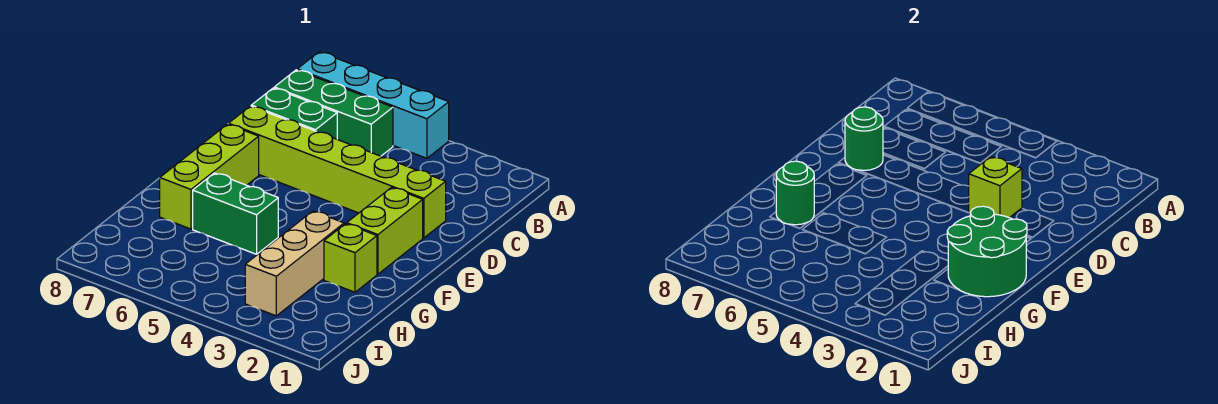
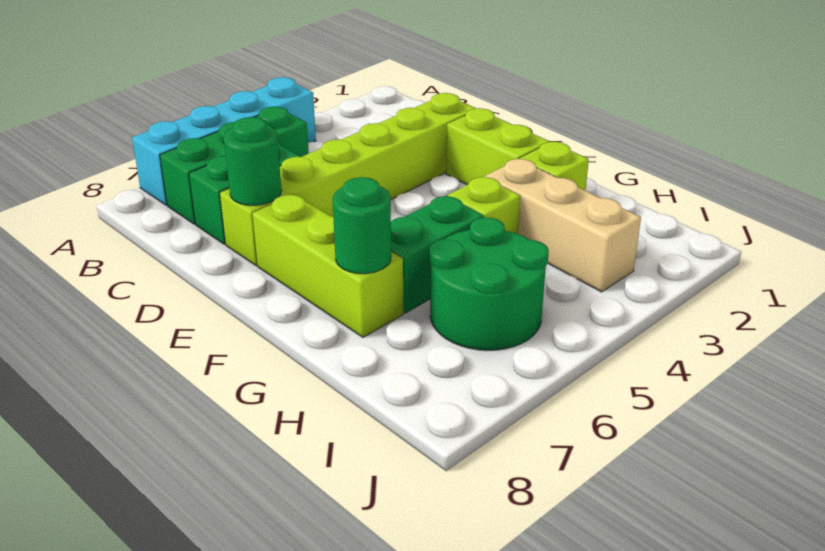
lime brick D3 level 2 -> lime brick G4 level 1
green round brick F1:G2 level 2 -> green round brick H5:I6 level 1

